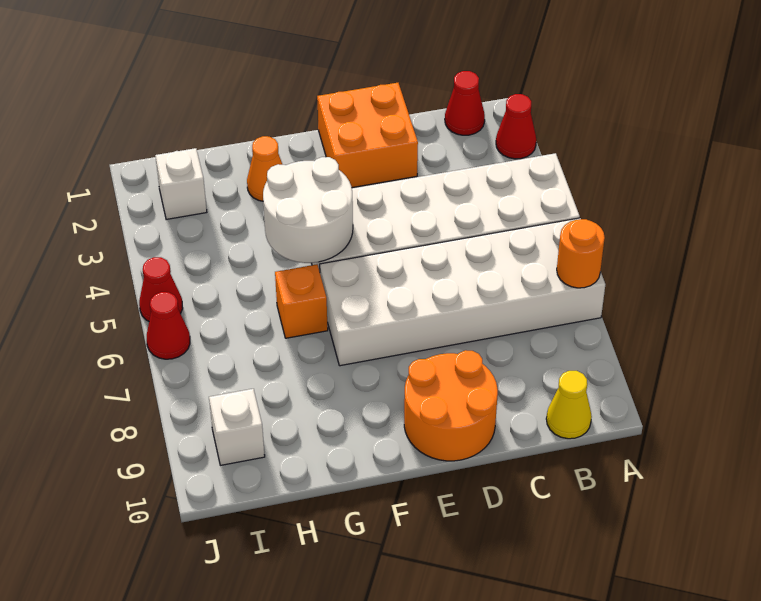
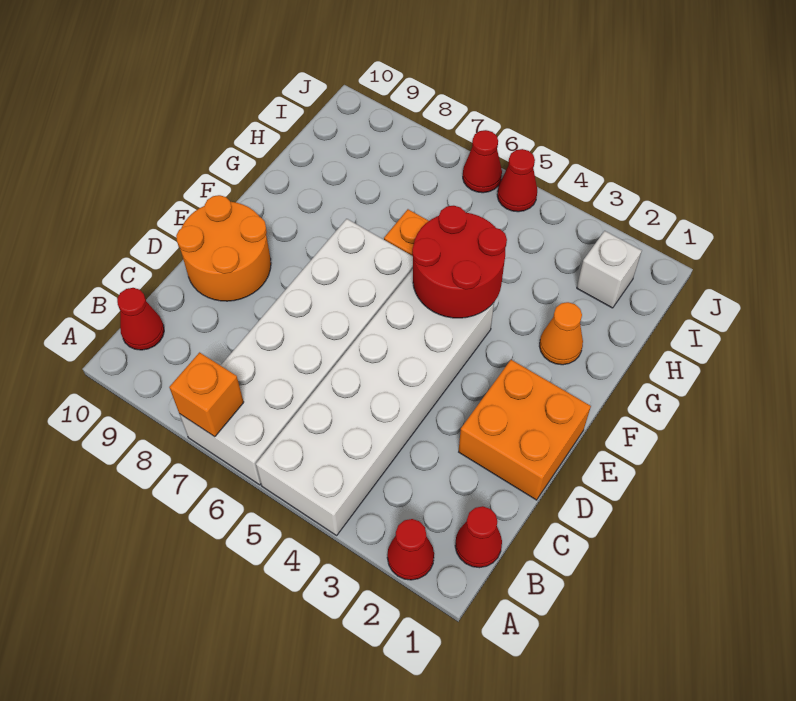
orange round brick A7 level 2 -> orange brick A7 level 2
yellow cone B10 level 1 -> red cone B10 level 1
white round brick F4:G5 level 2 -> red round brick F4:G5 level 2
white brick I9 level 1 -> none

